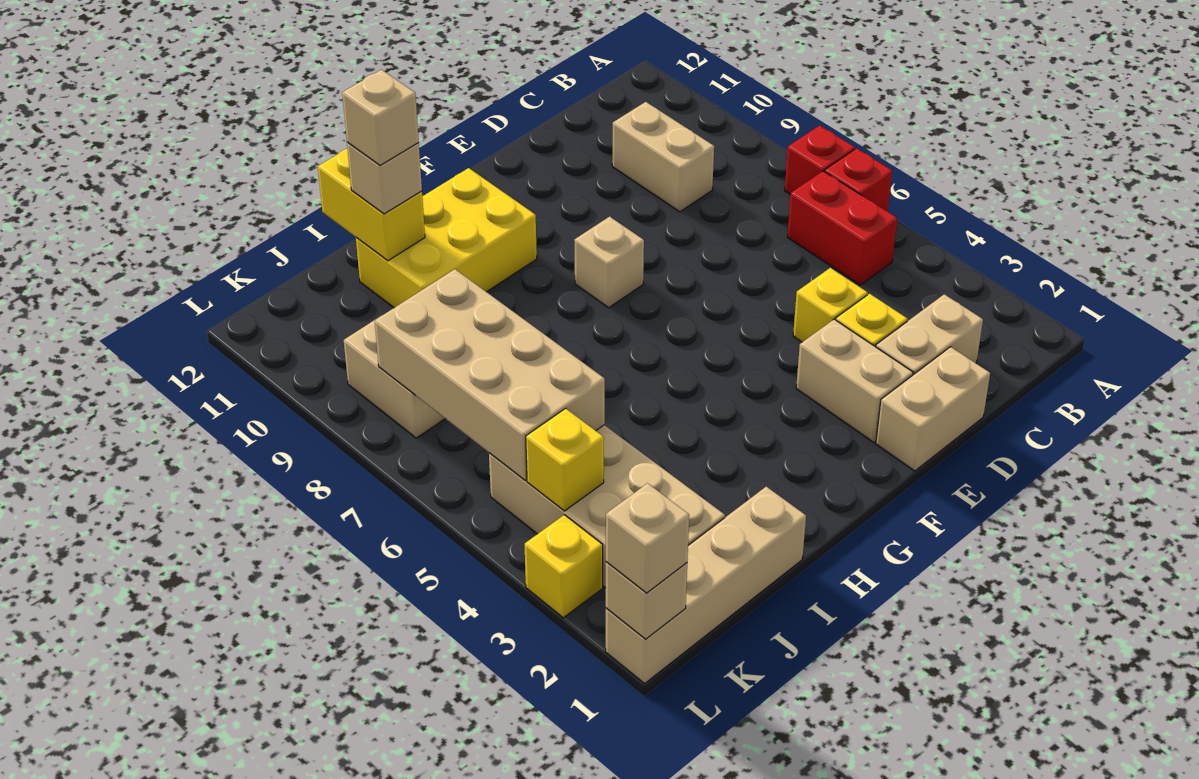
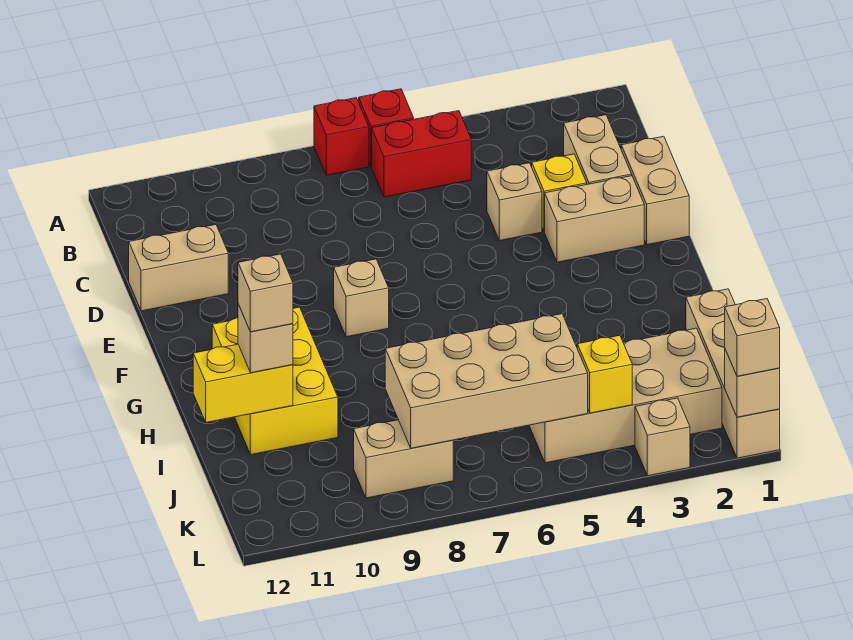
tan brick C9:C10 level 1 -> tan brick D11:D12 level 1
yellow brick D4 level 1 -> tan brick D4 level 1
yellow brick L3 level 1 -> tan brick L3 level 1

